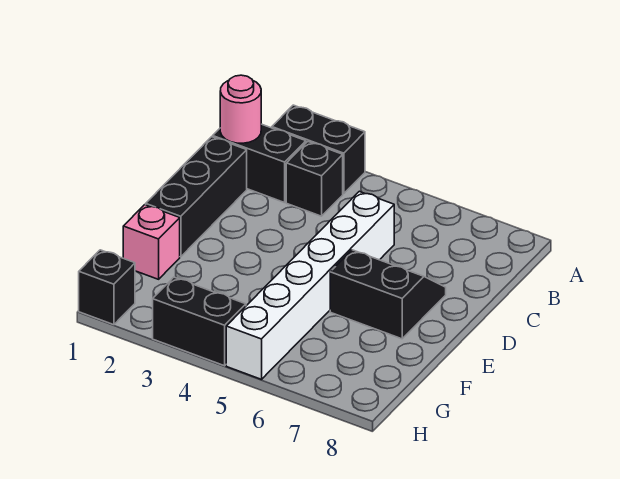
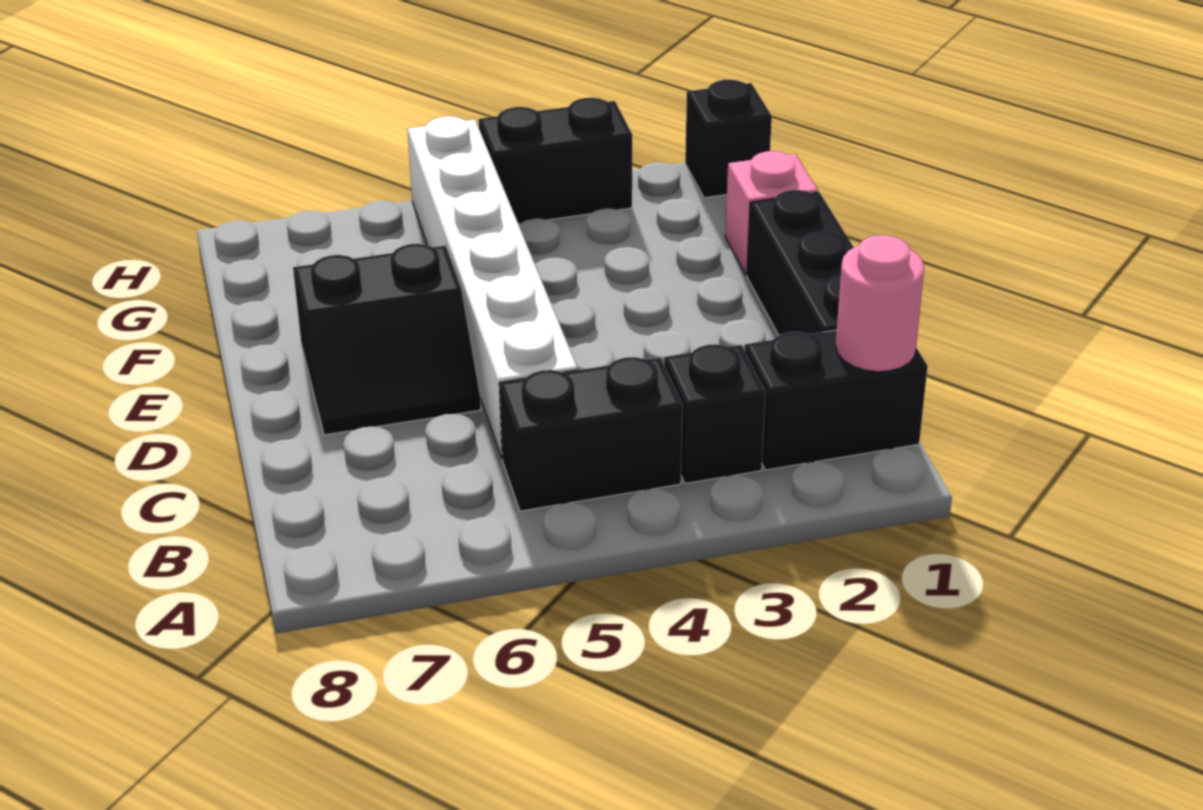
black brick A2:A3 level 1 -> black brick B4:B5 level 1

